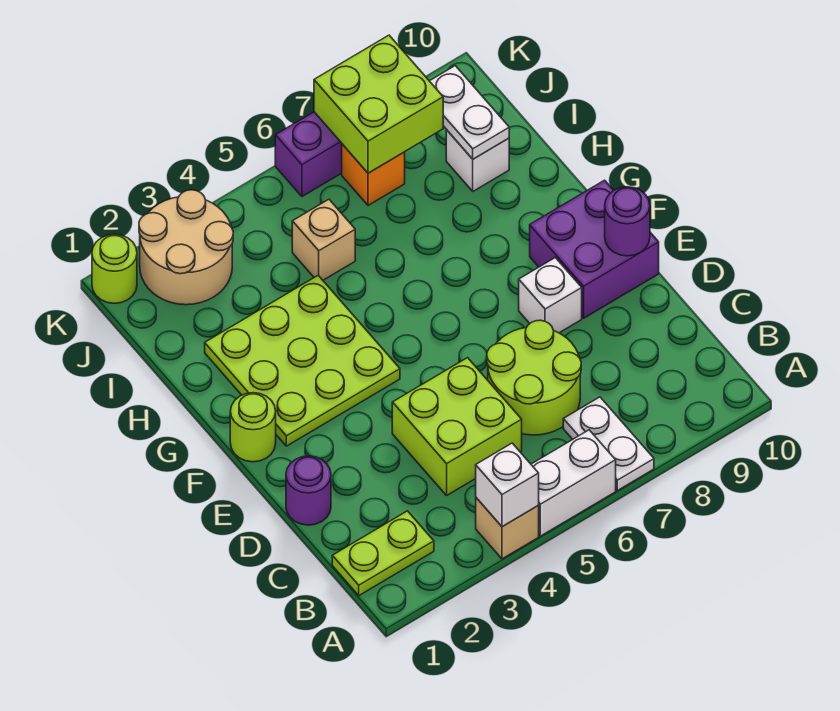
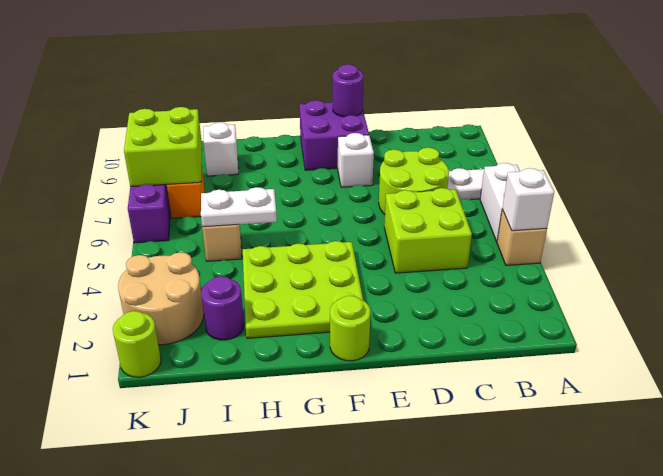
lime plate B1:B2 level 1 -> none
purple round brick D1 level 1 -> purple round brick I2 level 1
white plate I9:J9 level 2 -> white plate H5:I5 level 2

